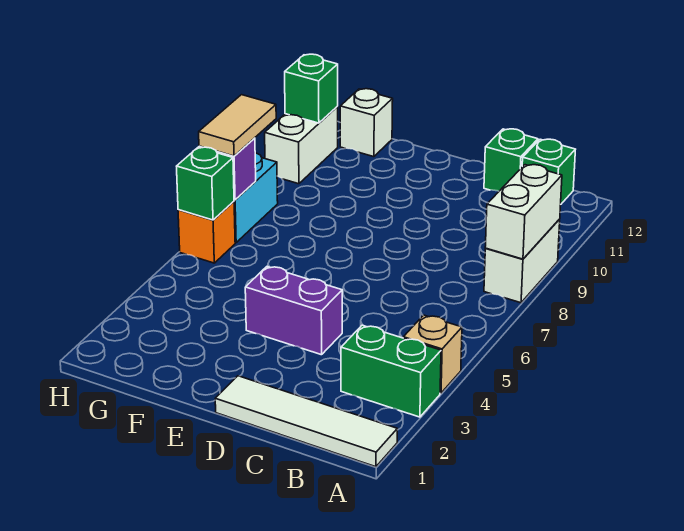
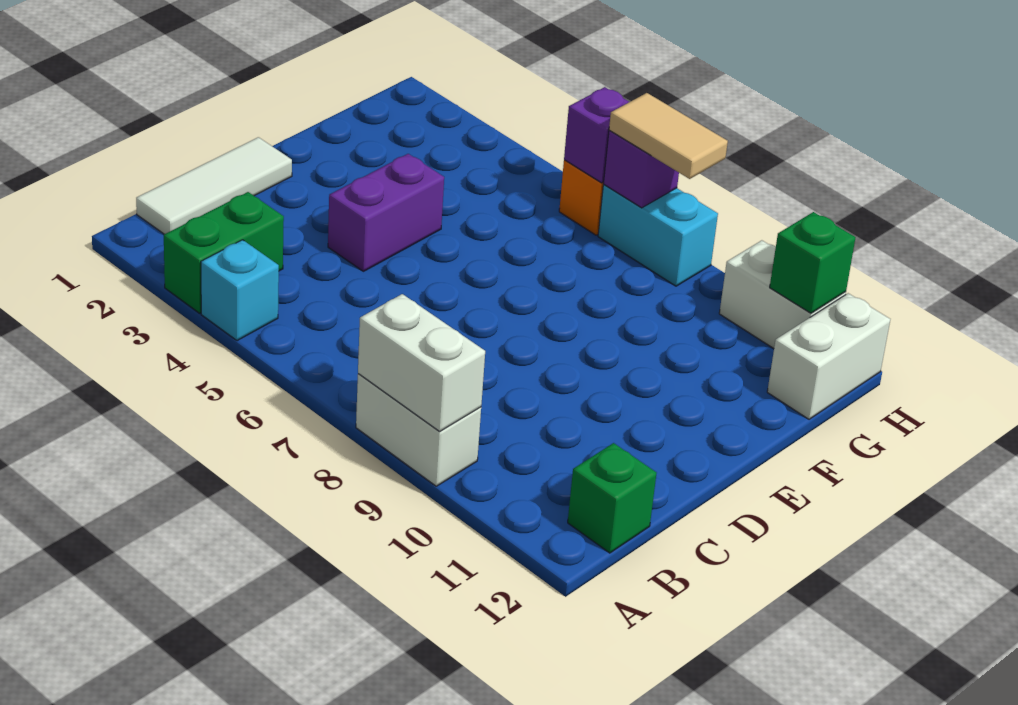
white tile A1:D1 level 1 -> white tile B1:D1 level 1
tan brick A4 level 1 -> cyan brick A4 level 1
green brick C12 level 1 -> none
white brick G12 level 1 -> white brick G12:H12 level 1
green brick H6 level 2 -> purple brick H6 level 2

